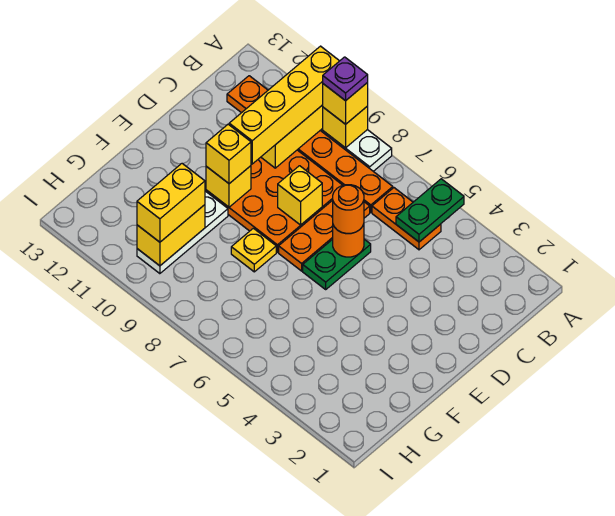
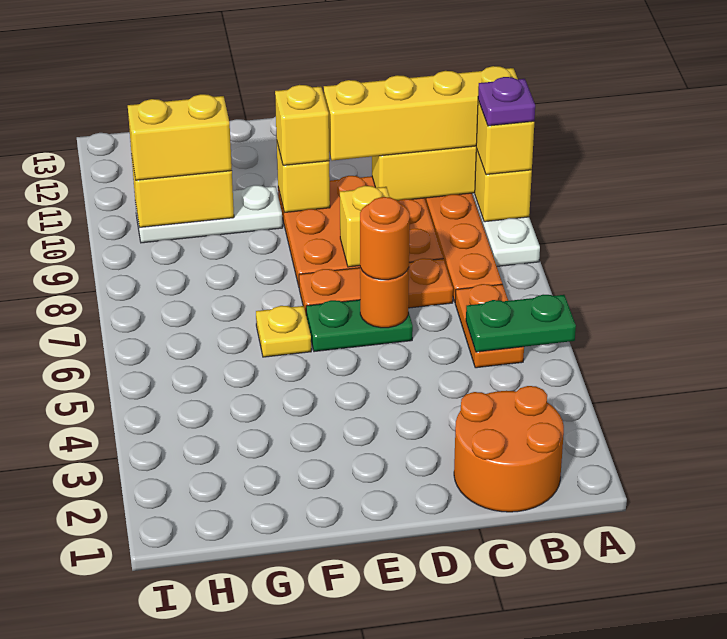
none -> orange round brick B1:C2 level 1
yellow plate F8 level 1 -> yellow plate F6 level 1

